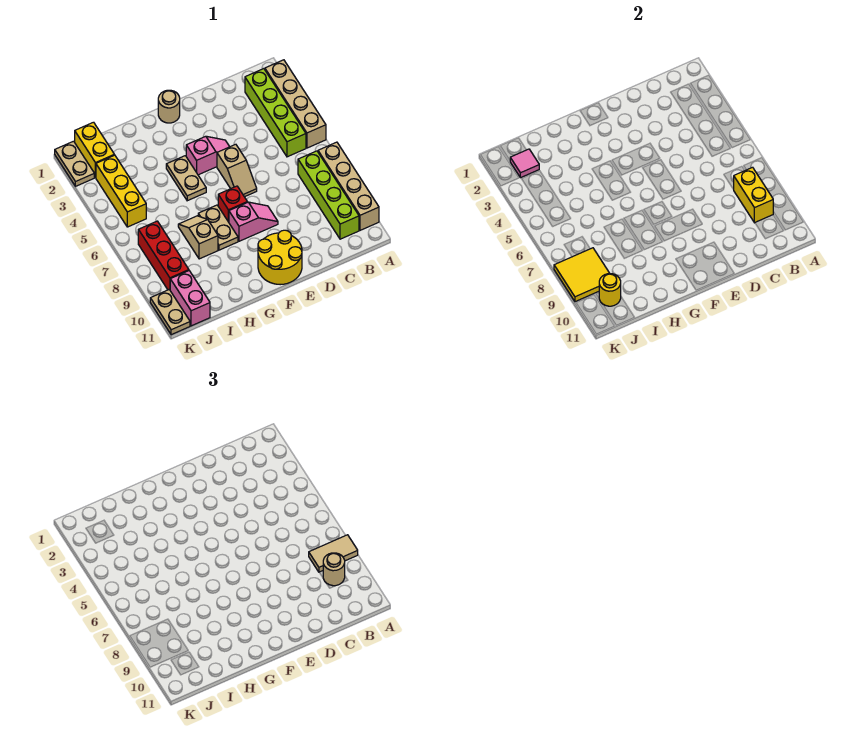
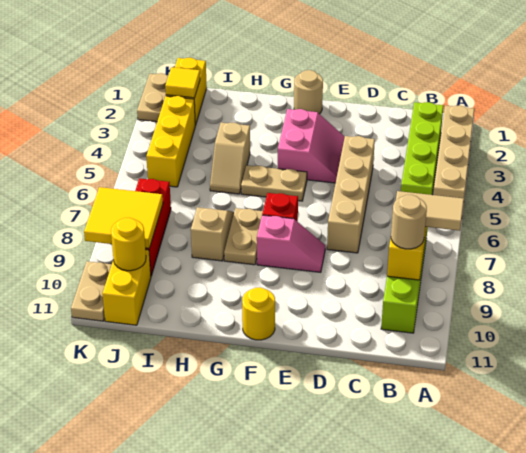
tan brick A7:A10 level 1 -> tan brick D4:D7 level 1
pink slope E4:F4 level 1 top F -> pink slope E3:F4 level 1 top F
tan slope E5:E6 level 1 top 5 -> tan slope H4:H5 level 1 top 4
yellow round brick E10:F11 level 1 -> yellow round brick F11 level 1
tan plate G4:G5 level 1 -> tan plate F5:G5 level 1
pink tile J2 level 2 -> yellow tile J2 level 2
pink brick J10:J11 level 1 -> yellow brick J10:J11 level 1

